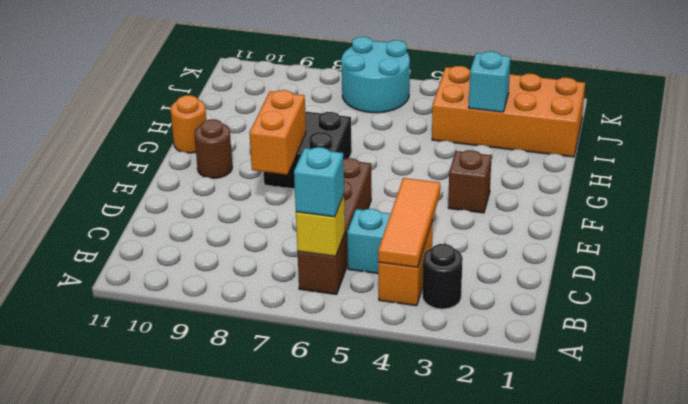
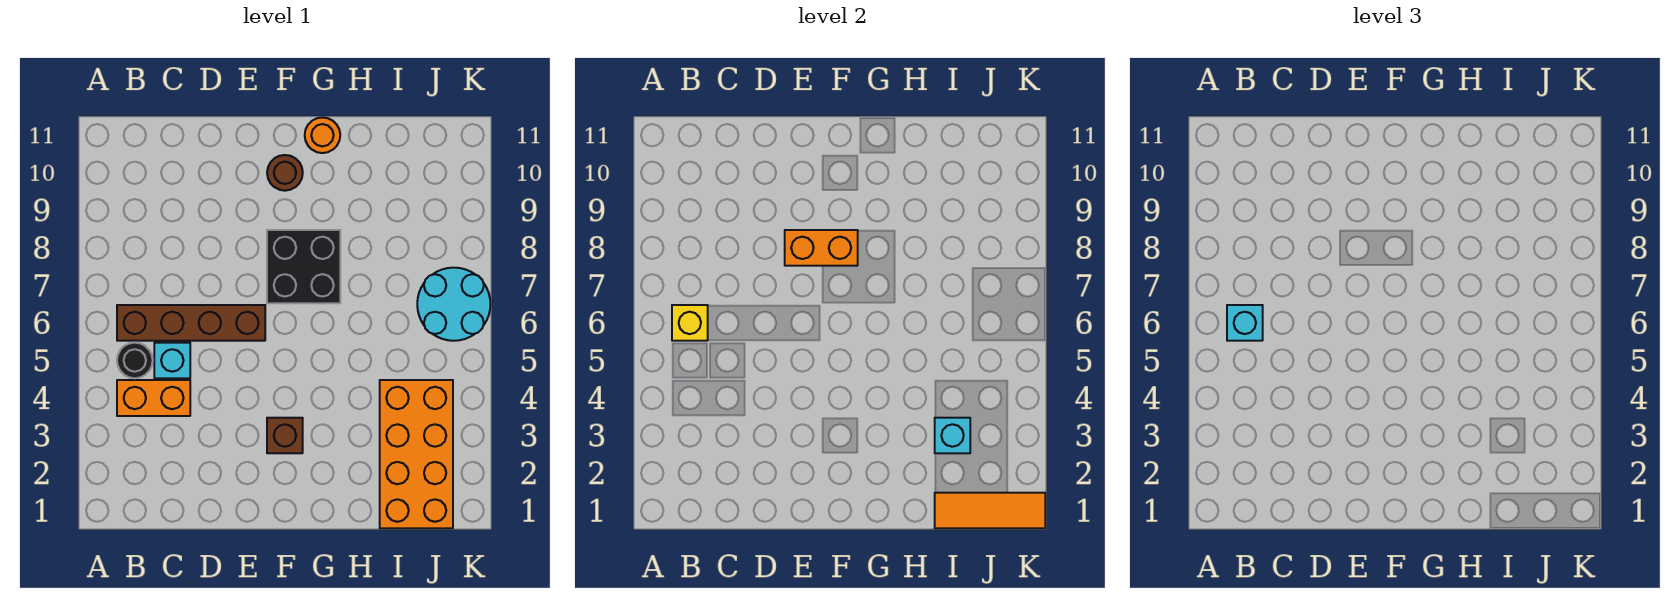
black round brick B3 level 1 -> black round brick B5 level 1
orange tile B4:D4 level 2 -> orange tile I1:K1 level 2

